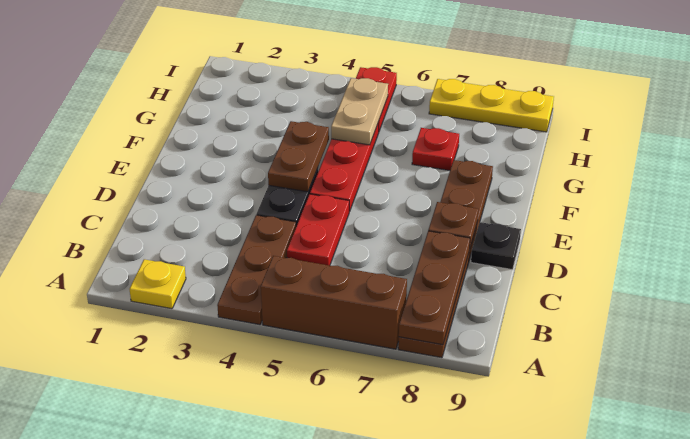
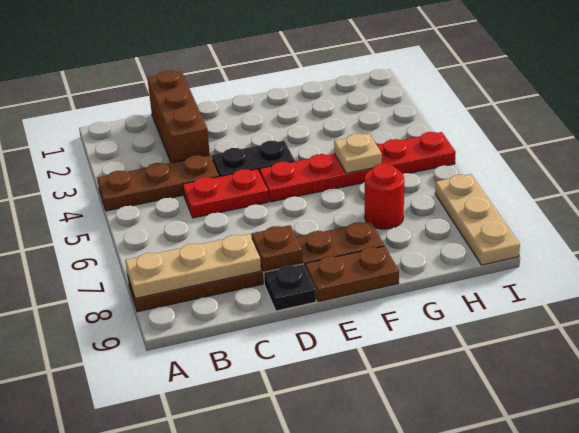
yellow plate A2 level 1 -> none
brown brick A5:A7 level 1 -> brown brick C1:C3 level 1
brown plate A8:C8 level 2 -> tan plate A8:C8 level 2
brown plate E4:F4 level 2 -> brown plate E9:F9 level 1
tan plate G5:H5 level 2 -> tan plate G5 level 2
red plate G7 level 1 -> red round brick G7 level 1
yellow plate I7:I9 level 1 -> tan plate I7:I9 level 1

